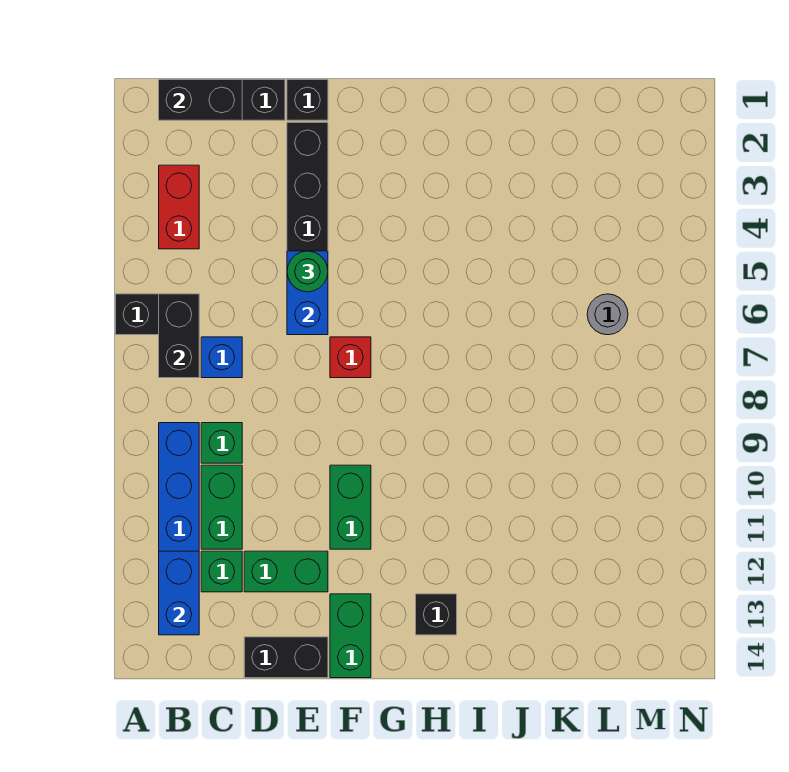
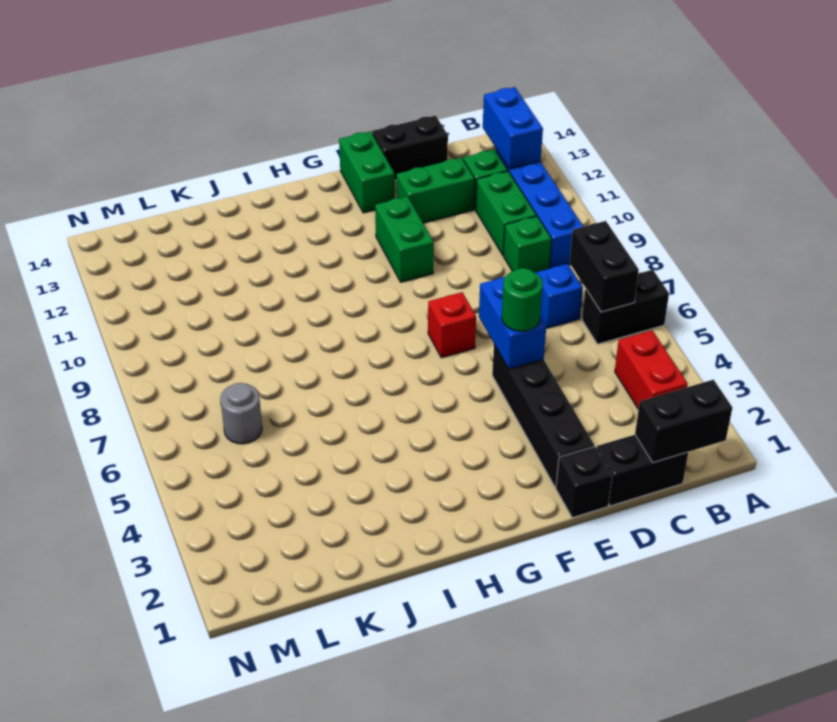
black brick H13 level 1 -> none

